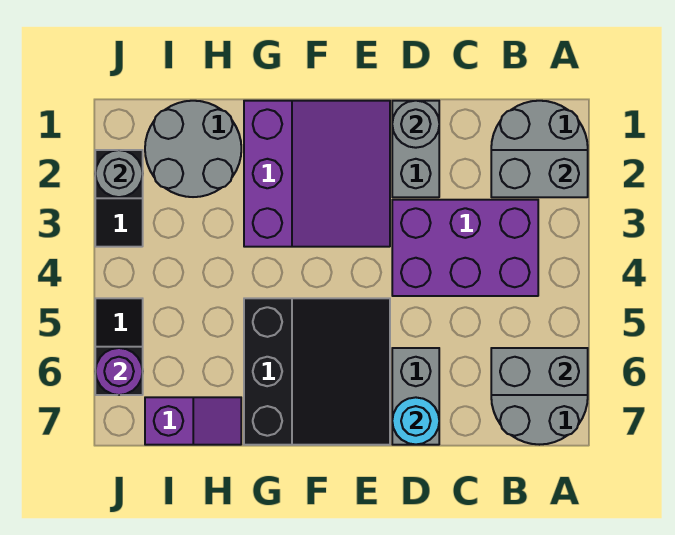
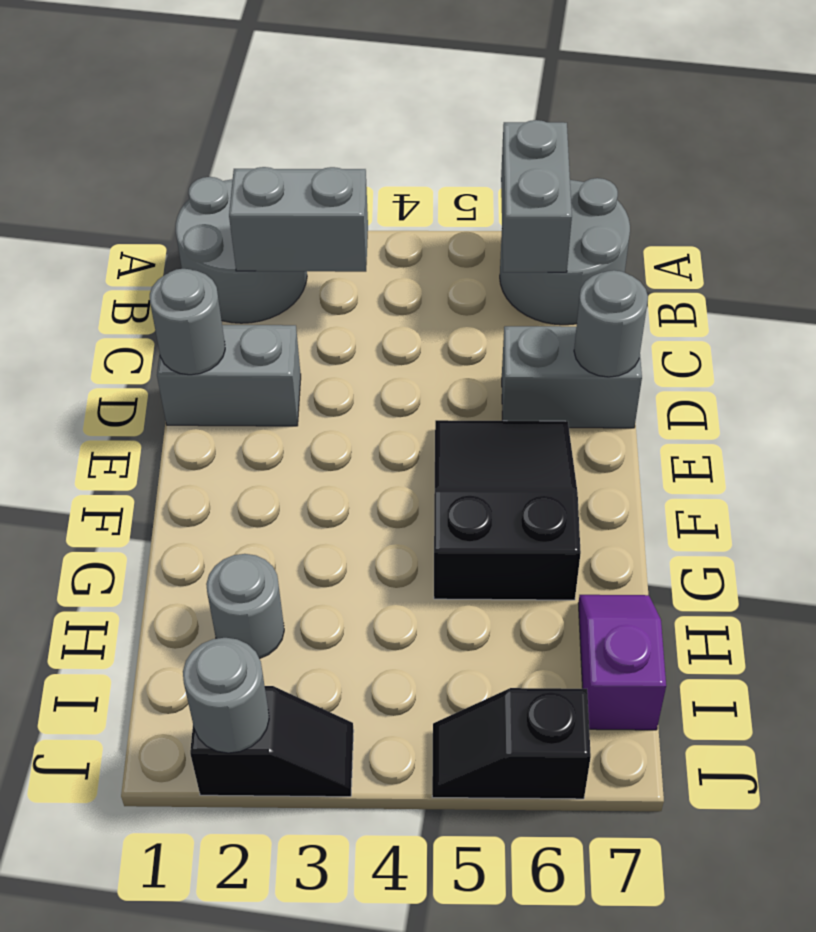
grey brick A2:B2 level 2 -> grey brick B2:B3 level 2
purple brick B3:D4 level 1 -> none
cyan round brick D7 level 2 -> grey round brick D7 level 2
purple slope E1:G3 level 1 top G -> none
black slope E5:G7 level 1 top G -> black slope E5:G6 level 1 top G
grey round brick H1:I2 level 1 -> grey round brick H2 level 1
purple round brick J6 level 2 -> none

